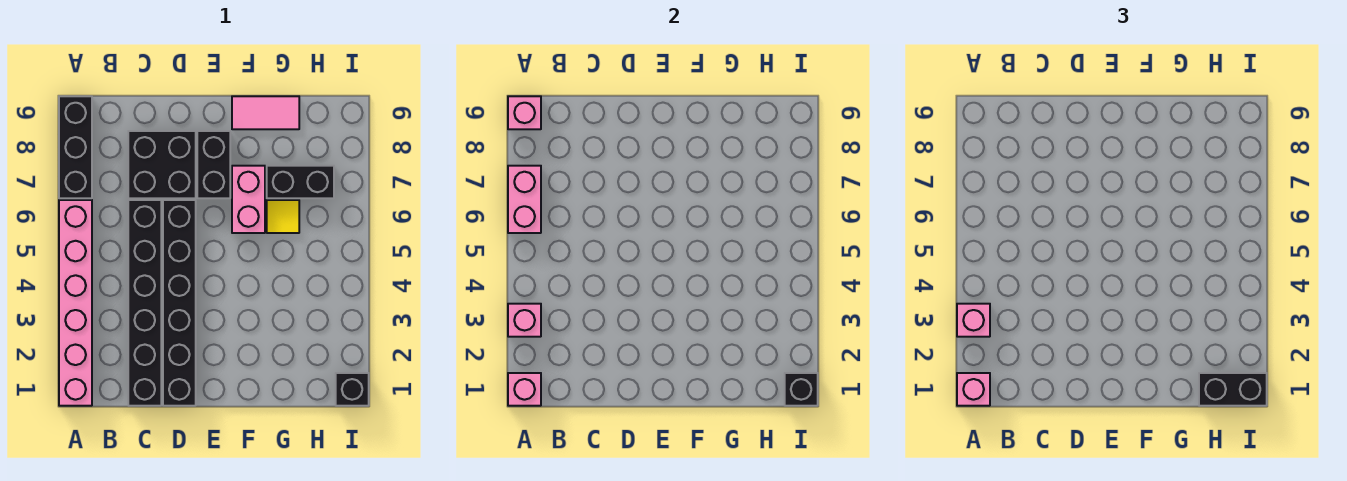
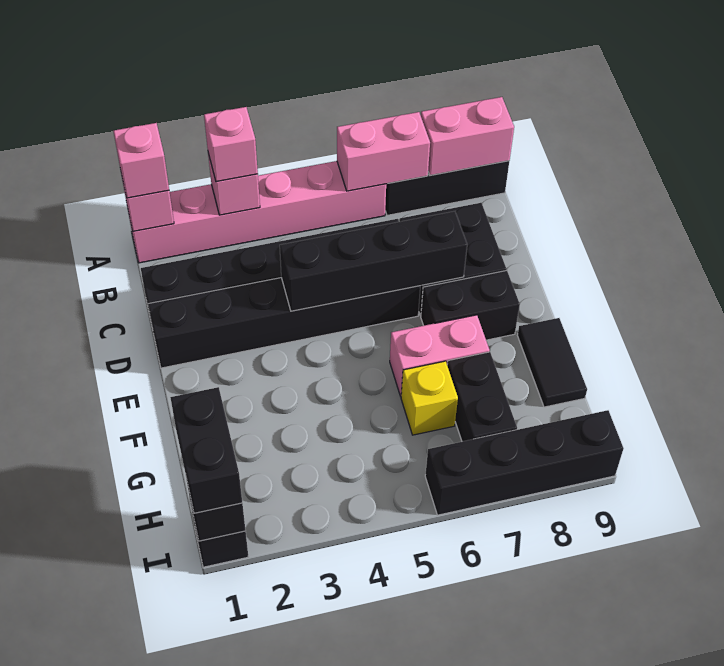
pink brick A9 level 2 -> pink brick A8:A9 level 2
none -> black brick D4:D7 level 2
pink tile F9:G9 level 1 -> black tile F9:G9 level 1
yellow tile G6 level 1 -> yellow brick G6 level 1
none -> black brick I6:I9 level 1

